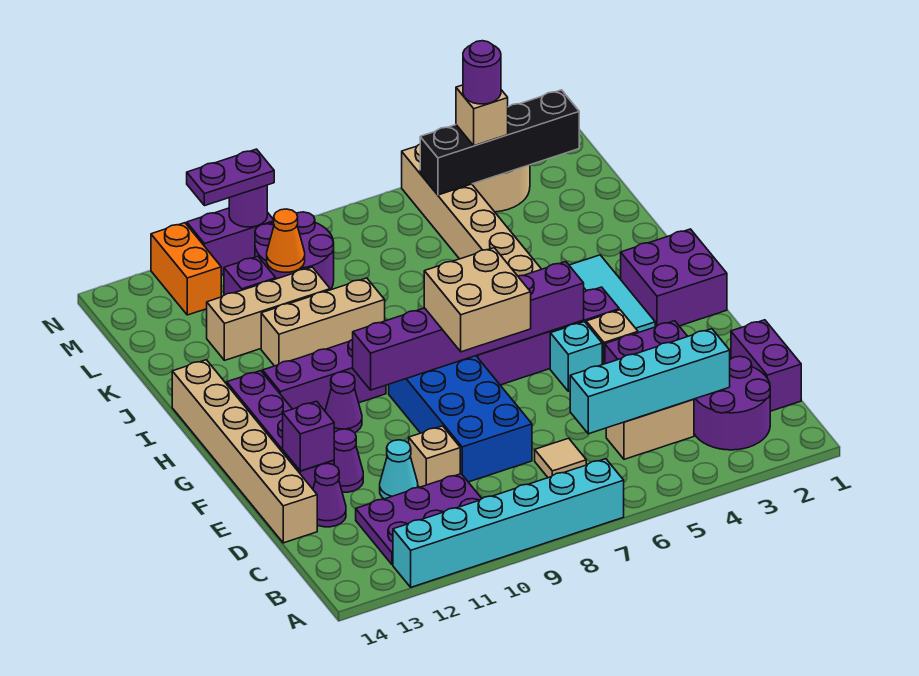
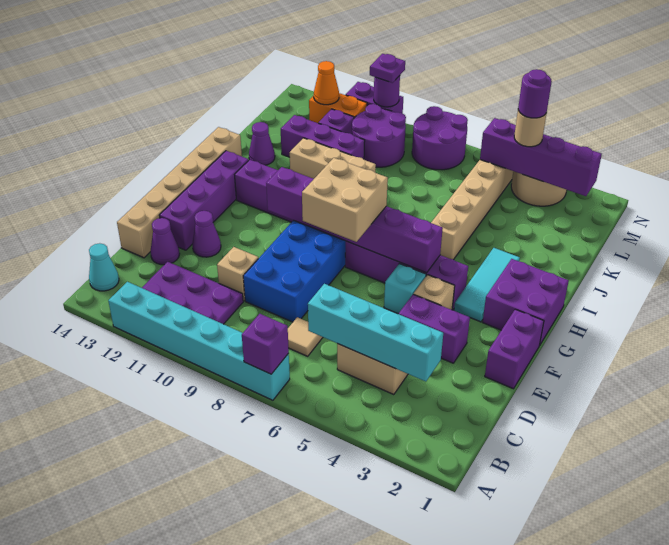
purple round brick B2:C3 level 1 -> purple round brick M7:N8 level 1
purple brick C1:D1 level 1 -> purple brick E1:F1 level 1
cyan cone D11 level 1 -> cyan cone B14 level 1
purple brick E13 level 2 -> purple brick A7 level 2
purple cone G11 level 1 -> purple cone J13 level 1
tan brick K10:K12 level 1 -> purple brick K10:K12 level 1
orange cone L10 level 2 -> orange cone M12 level 2
black brick M2:M5 level 2 -> purple brick M2:M5 level 2
tan brick M4 level 3 -> tan round brick M4 level 3
orange brick M12:N12 level 1 -> orange brick M11:M12 level 1
purple plate N10:N11 level 3 -> purple plate N10 level 3

